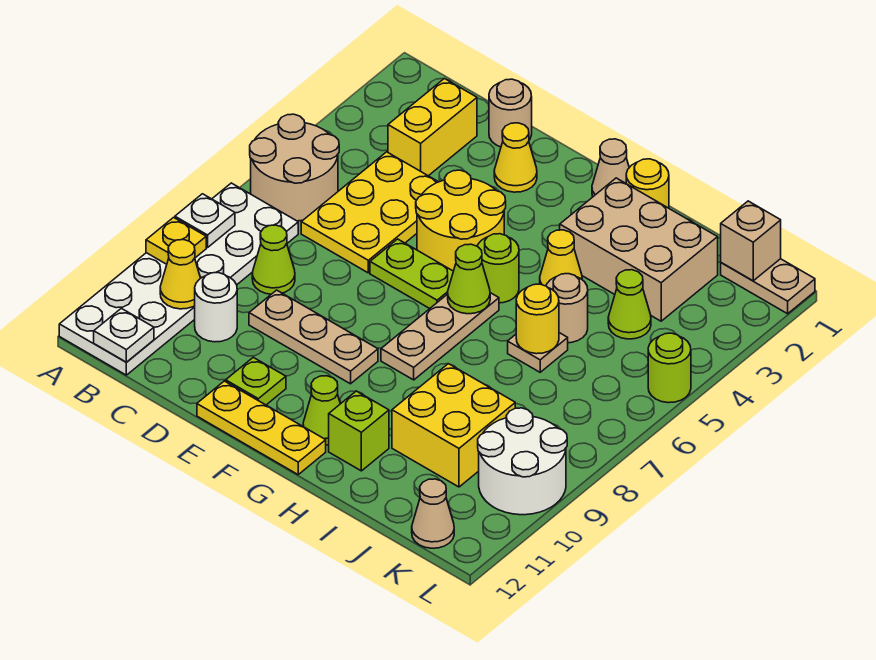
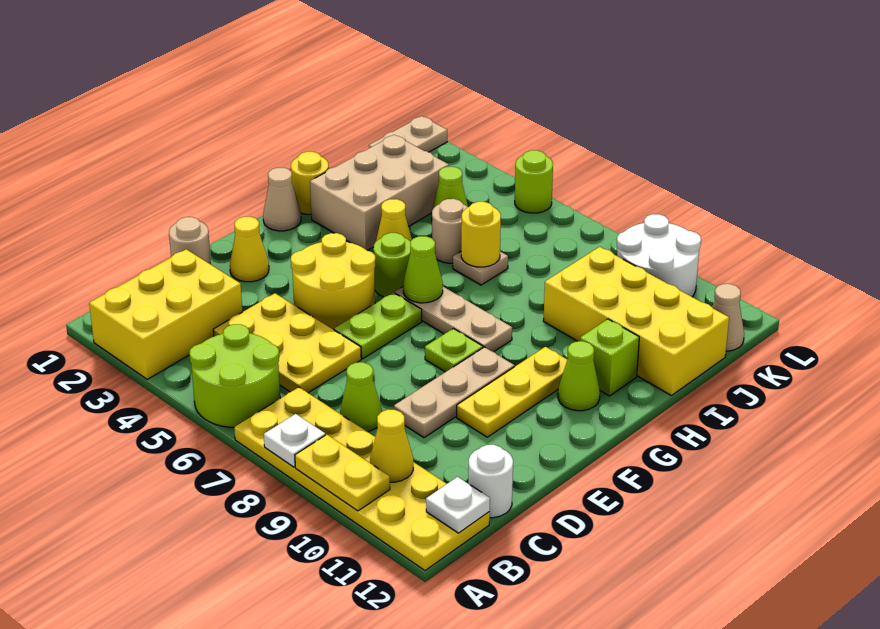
tan round brick A5:B6 level 1 -> lime round brick A5:B6 level 1
white plate A7:B12 level 1 -> yellow plate A7:B12 level 1
yellow plate A9 level 2 -> yellow plate A9:A10 level 2
yellow brick C2:C3 level 1 -> yellow brick A2:C3 level 1
white round brick C10 level 1 -> white round brick C12 level 1
lime plate E11 level 1 -> lime plate F8 level 1
yellow plate E12:G12 level 1 -> yellow plate E10:G10 level 1
yellow brick I9:J10 level 1 -> yellow brick I9:J12 level 1
tan brick K1 level 2 -> none

